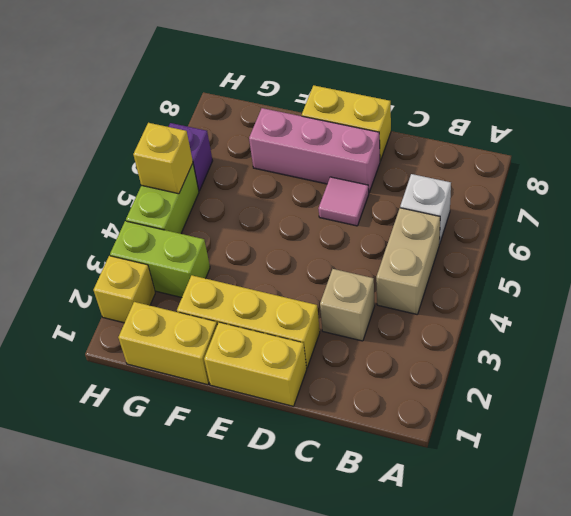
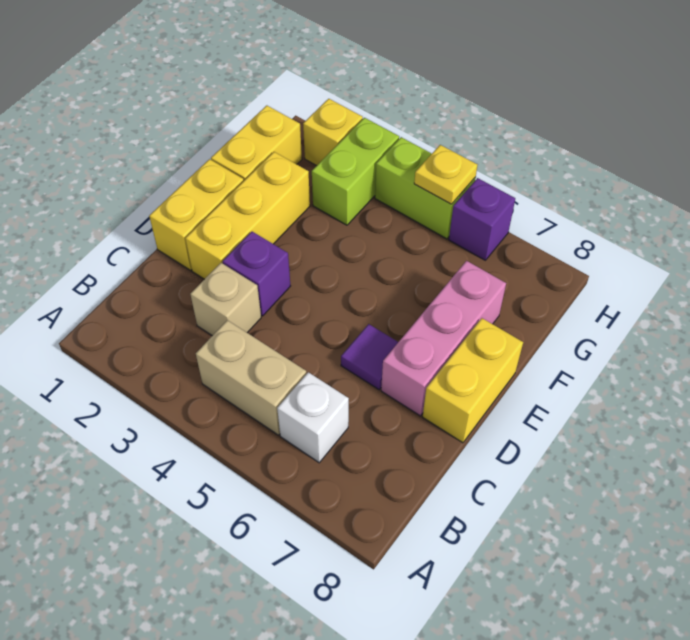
none -> purple brick D3 level 1
pink tile D6 level 1 -> purple tile D6 level 1
yellow brick H5 level 2 -> yellow plate H5 level 2

